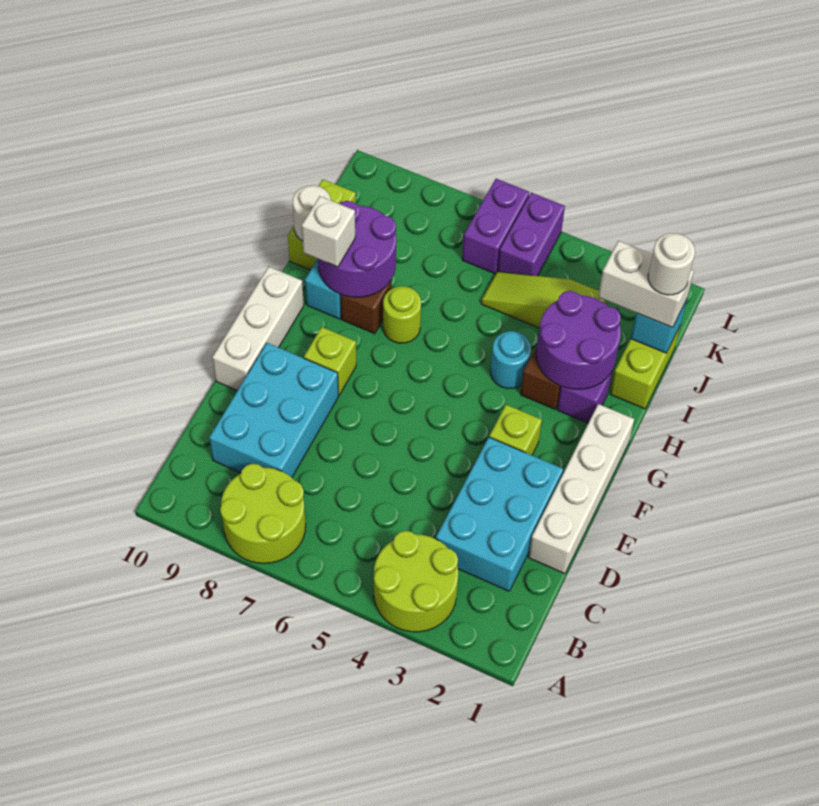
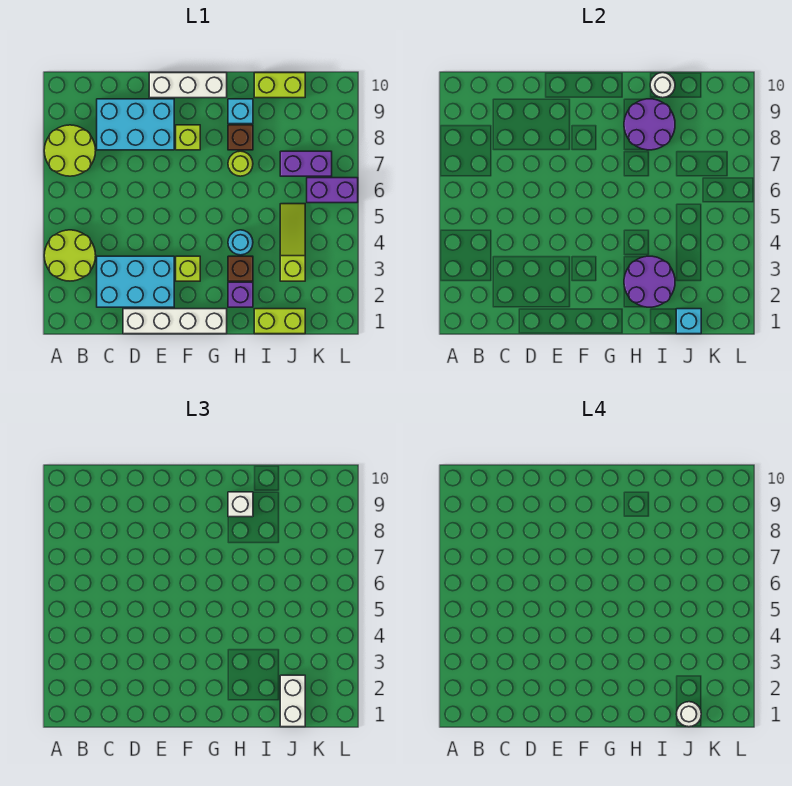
purple brick K5:L5 level 1 -> purple brick J7:K7 level 1

